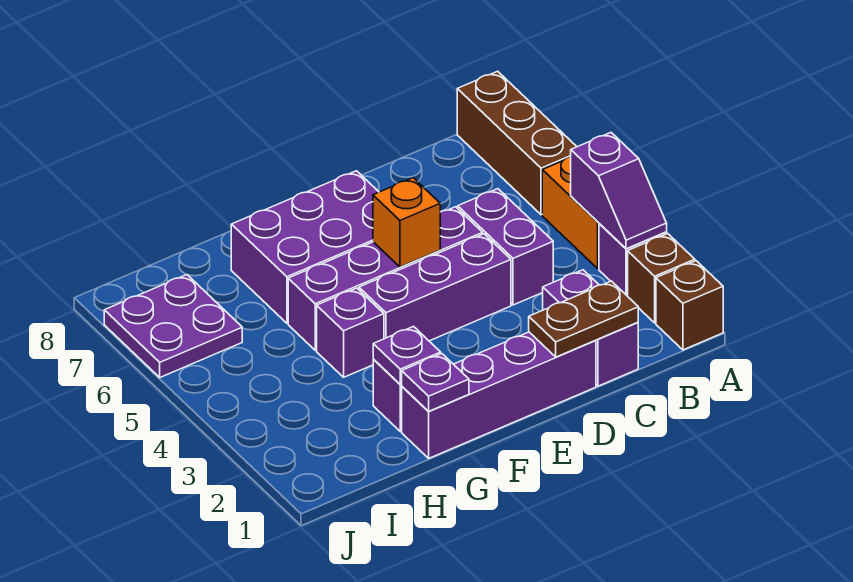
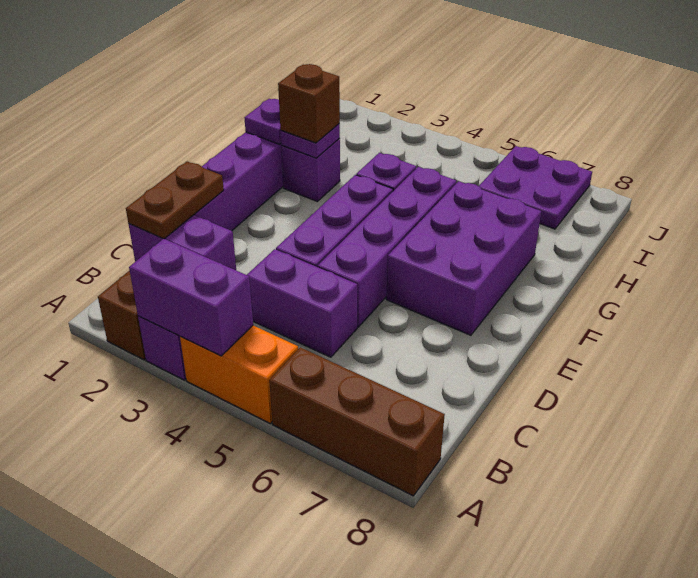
brown brick A1 level 1 -> brown brick G2 level 3
purple slope A3:A4 level 2 top 4 -> purple brick A3:A4 level 2
orange brick E5 level 2 -> none

